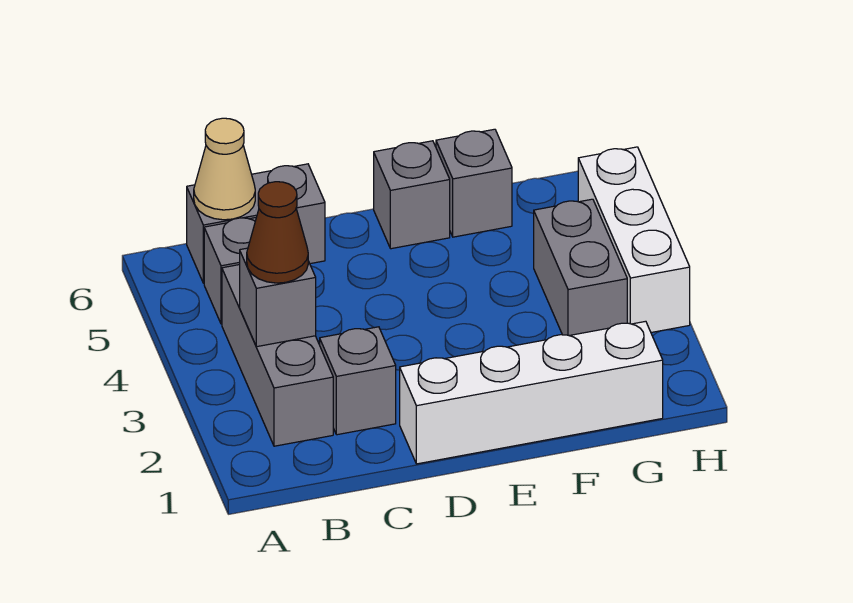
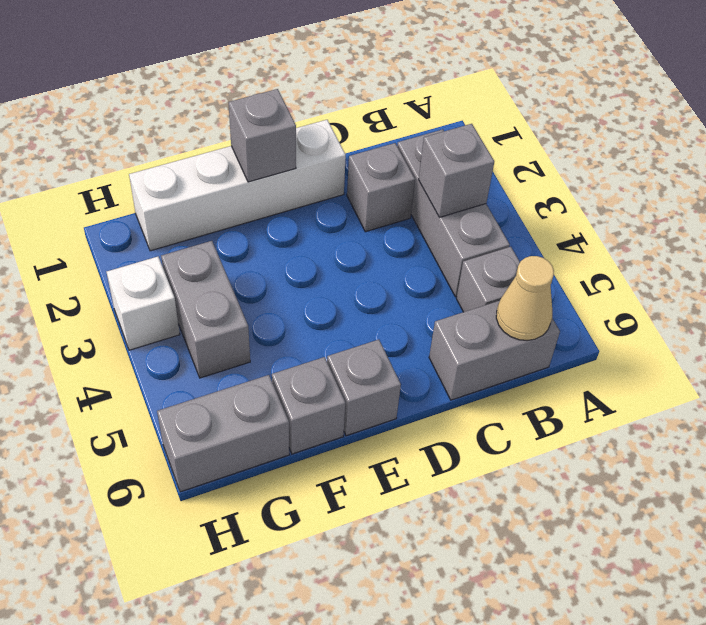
brown cone B3 level 3 -> none
none -> grey brick E1 level 2
none -> grey brick G6:H6 level 1
white brick H3:H5 level 1 -> white brick H3 level 1

